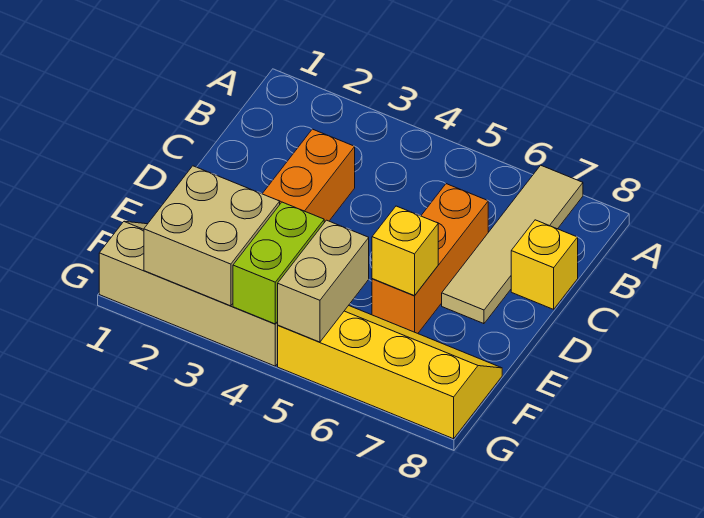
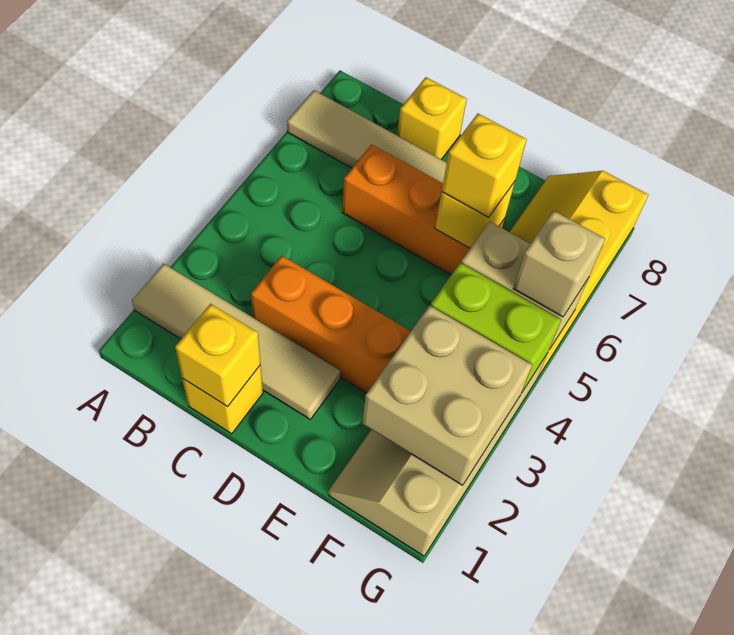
none -> tan tile A2:D2 level 1
none -> yellow brick C1 level 1
none -> yellow brick C1 level 2
none -> yellow brick E6 level 3
none -> tan brick G5 level 3

